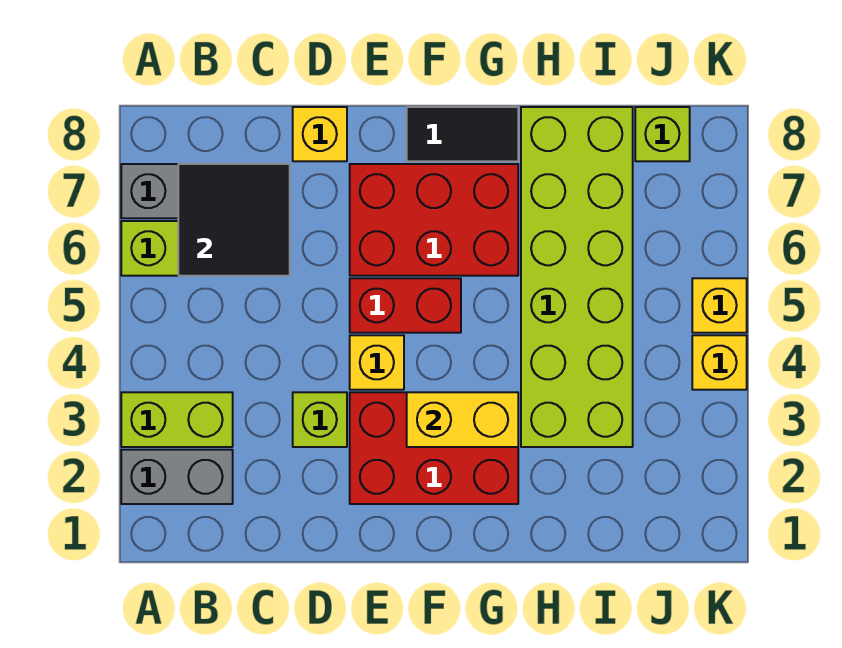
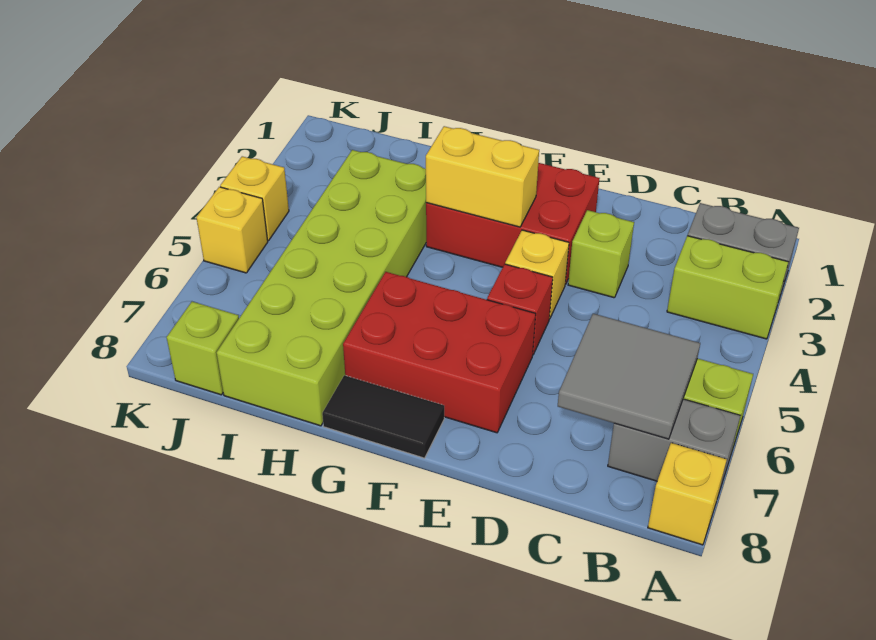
black tile B6:C7 level 2 -> grey tile B6:C7 level 2
yellow brick D8 level 1 -> yellow brick A8 level 1
red brick E5:F5 level 1 -> red brick E5 level 1

